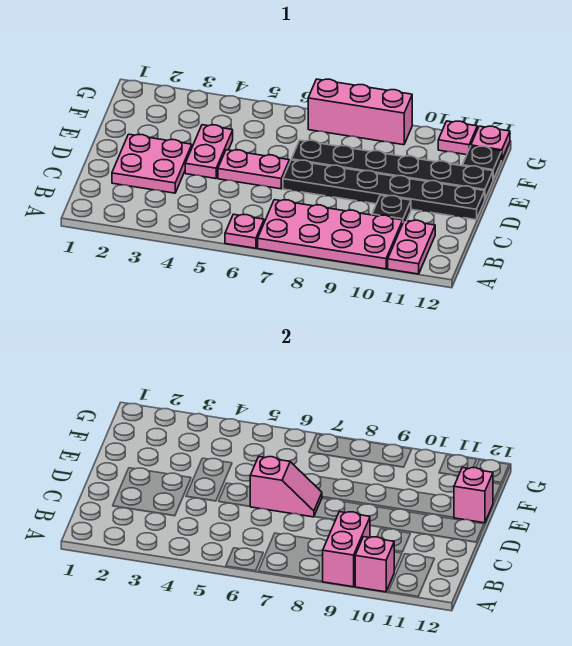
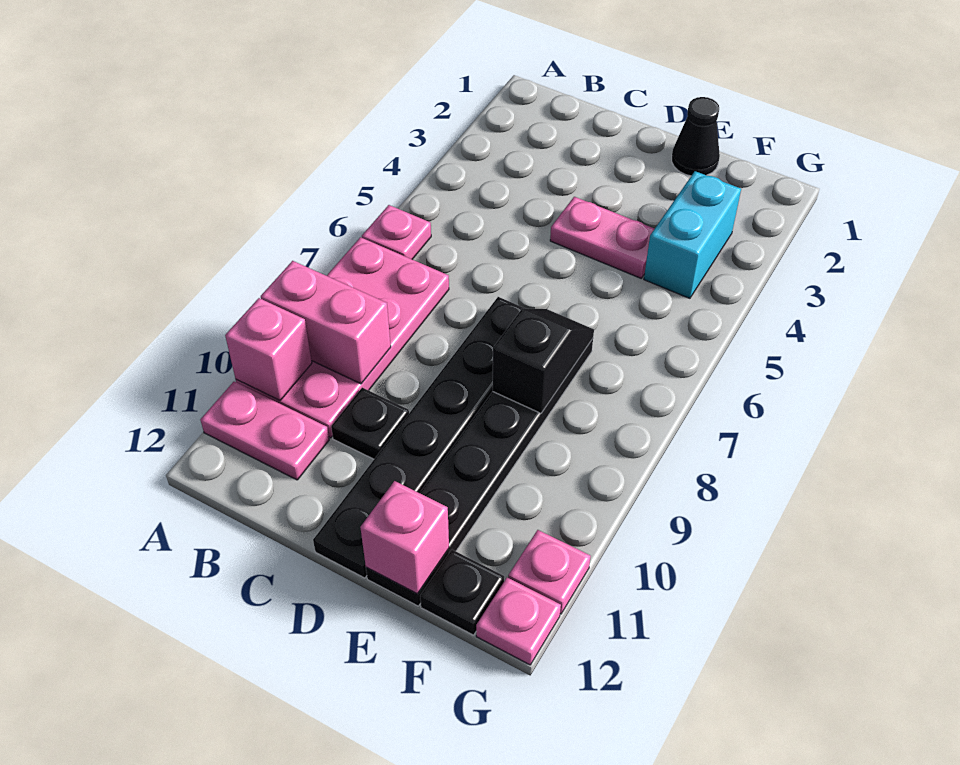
pink plate C2:D3 level 1 -> none
pink plate D5:D6 level 1 -> none
pink slope D6:D7 level 2 top 6 -> none
none -> black cone E1 level 1
none -> black slope E7:E8 level 2 top 8
none -> cyan brick F3:F4 level 1
pink brick G7:G9 level 1 -> none

